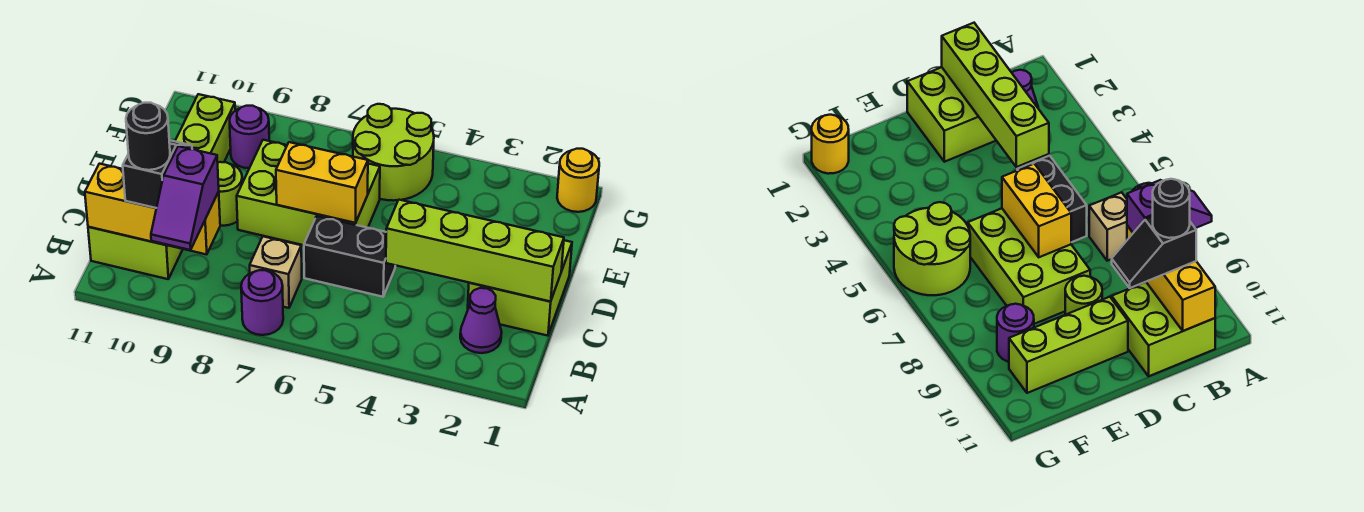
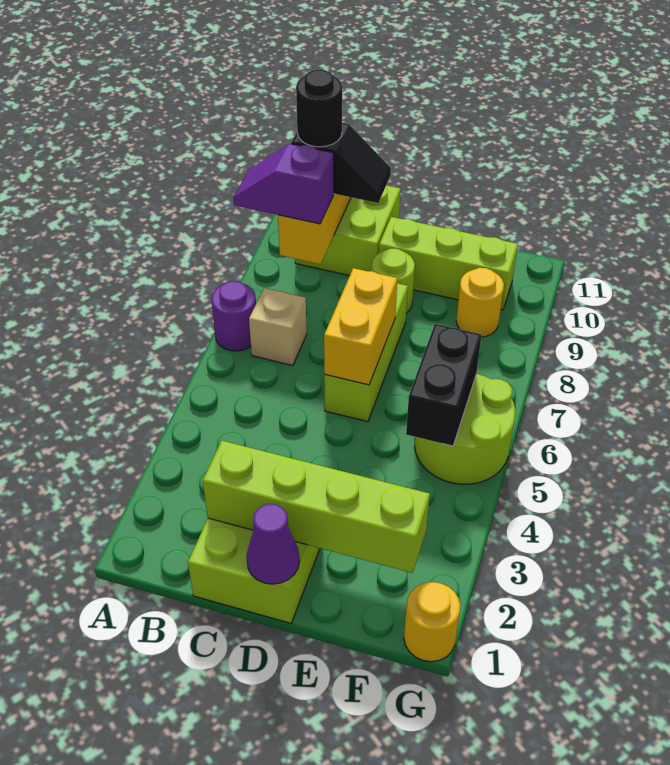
purple cone B2 level 1 -> purple cone D1 level 2
lime brick C1:C4 level 2 -> lime brick C2:F2 level 2
black brick C5:C6 level 1 -> black brick F5:F6 level 2
lime brick D6:E8 level 1 -> lime brick D6:D8 level 1
purple round brick F9 level 1 -> yellow round brick F9 level 1

